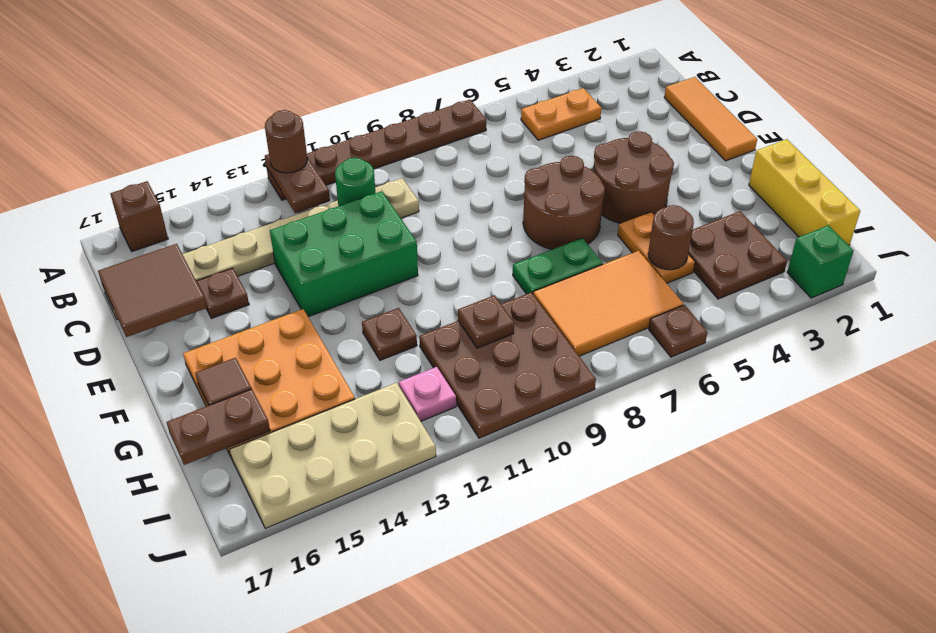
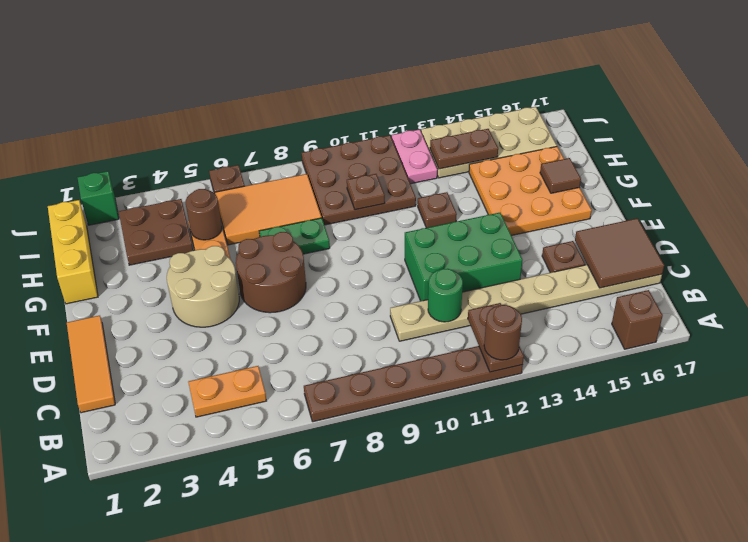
brown round brick E4:F5 level 1 -> tan round brick E4:F5 level 1
brown plate H16:H17 level 2 -> brown plate I13:I14 level 2
pink plate I12 level 1 -> pink plate I12:J12 level 1

